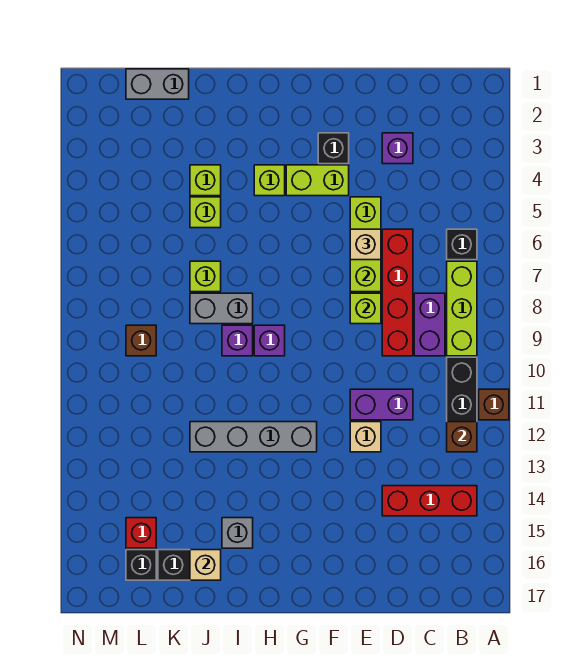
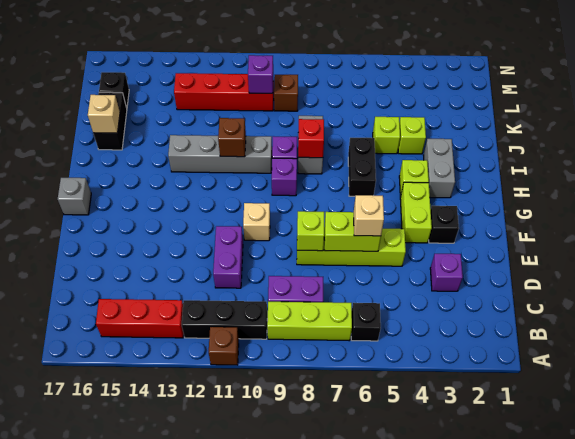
brown brick B12 level 2 -> brown brick I11 level 2
red brick B14:D14 level 1 -> red brick B13:B15 level 1
red brick D6:D9 level 1 -> red brick L10:L13 level 1
tan brick E12 level 1 -> tan brick F10 level 1
grey brick G12:J12 level 1 -> grey brick I10:I13 level 1
none -> black brick H6:I6 level 1
grey brick I15 level 1 -> grey brick G17 level 1
lime brick J7 level 1 -> none
grey brick K1:L1 level 1 -> grey brick H3:I3 level 1
none -> purple brick L10 level 2
red brick L15 level 1 -> red brick I8 level 2

